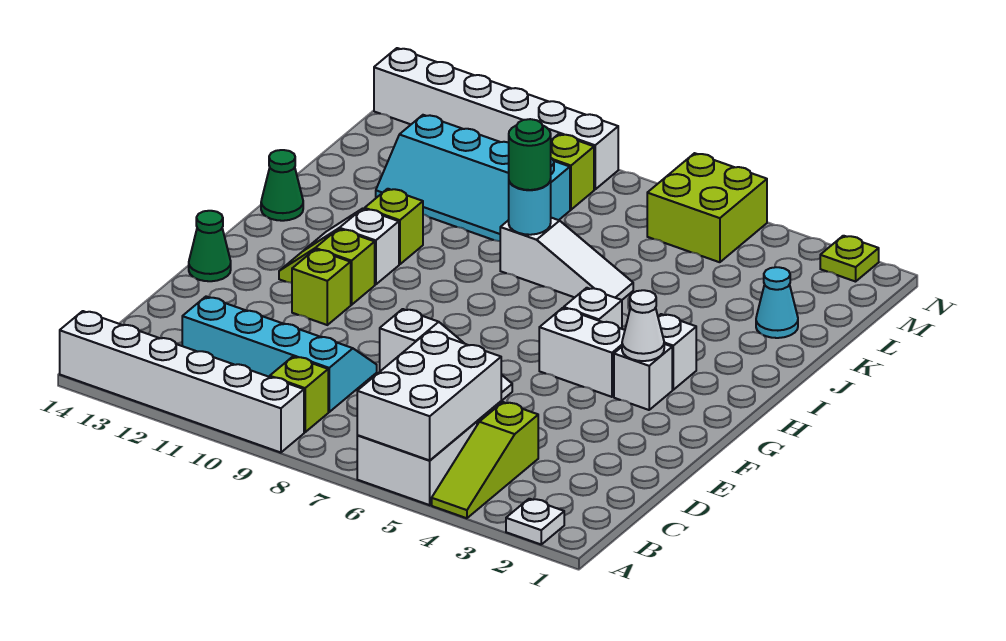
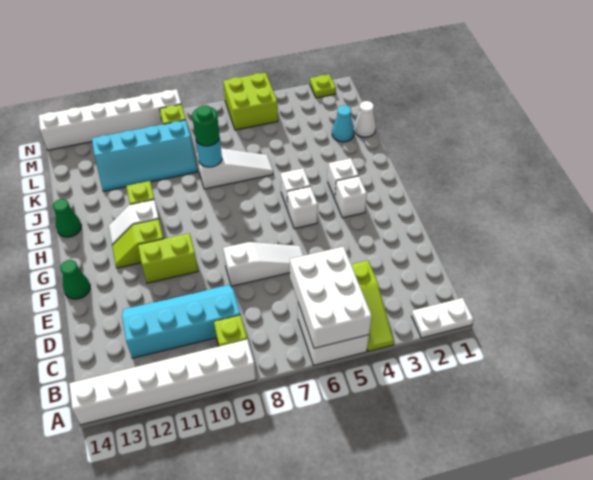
white plate A2 level 1 -> white plate A1:A2 level 1
lime brick F11 level 1 -> lime brick F10:F11 level 1
white cone G3 level 2 -> white cone K1 level 1
white brick G4:G5 level 1 -> white brick G5 level 1

